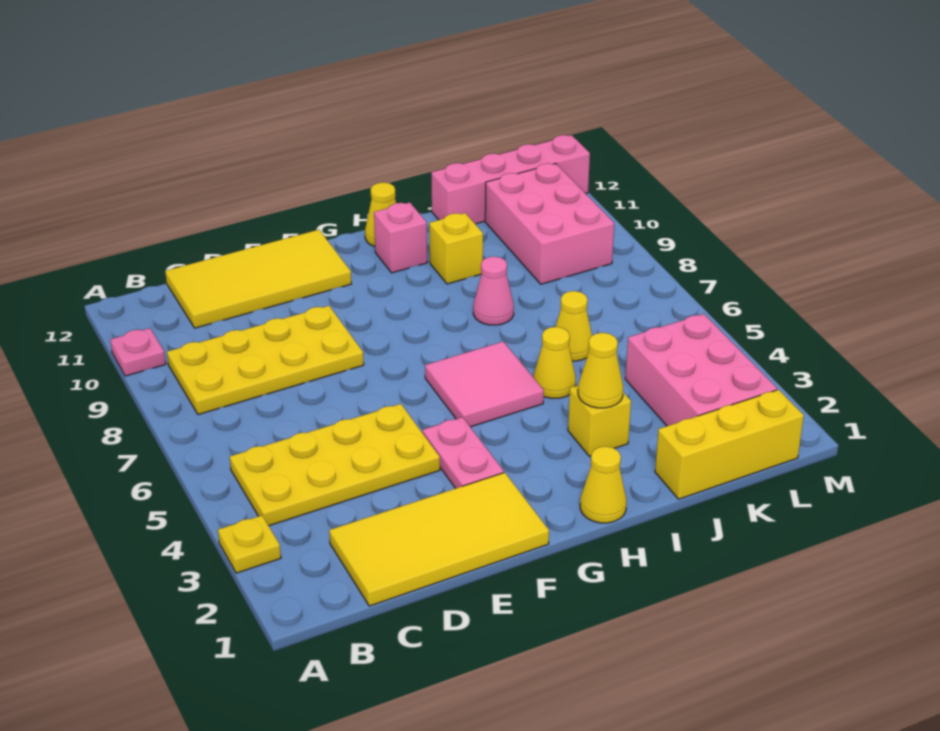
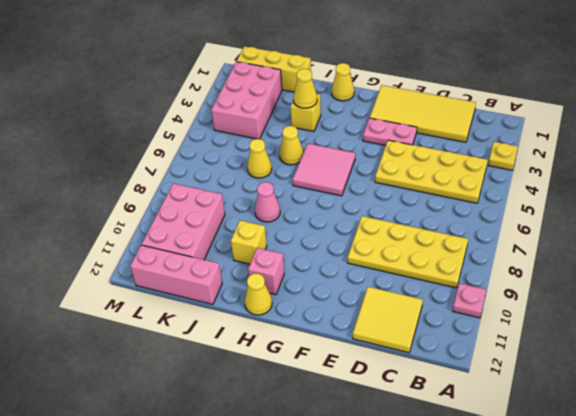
yellow tile C11:F12 level 1 -> yellow tile C11:D12 level 1
pink plate F3:F4 level 1 -> pink plate E3:F3 level 1
pink brick J12:M12 level 1 -> pink brick J12:L12 level 1

